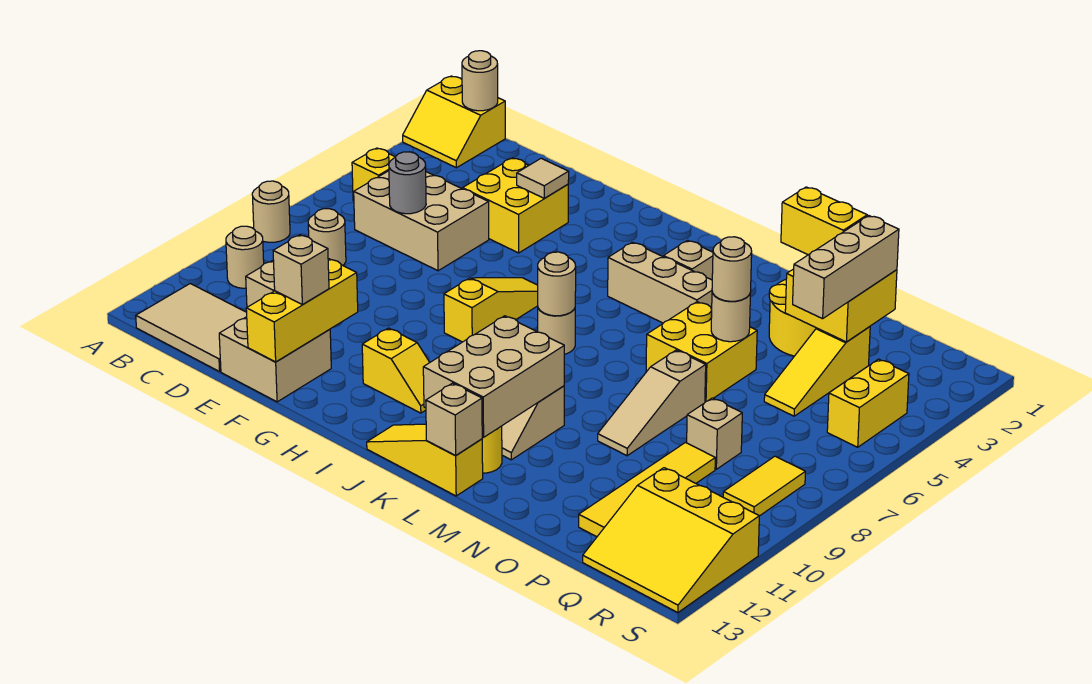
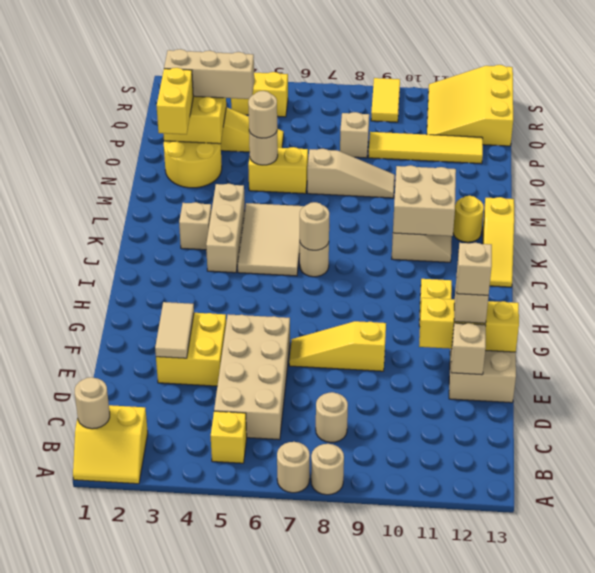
yellow slope A1:B2 level 1 top 1 -> yellow slope A1:B2 level 1 top B
tan round brick B10 level 1 -> tan round brick A7 level 1
tan tile B12:D13 level 1 -> tan tile J5:L6 level 1
tan brick C5:E6 level 1 -> tan brick C5:F6 level 1
grey round brick D6 level 2 -> none
tan tile F3 level 2 -> tan tile E3:F3 level 2
yellow slope H6:H8 level 1 top 8 -> yellow slope F7:F9 level 1 top 9
tan brick K10:L12 level 2 -> tan brick K10:L11 level 2
tan brick L13 level 2 -> tan brick F12 level 4
yellow brick M5:N6 level 1 -> yellow brick N5:N6 level 1
yellow slope Q11:S13 level 1 top 11 -> yellow slope Q11:S13 level 1 top 13
yellow tile R8:R9 level 1 -> yellow tile R9:S9 level 1

